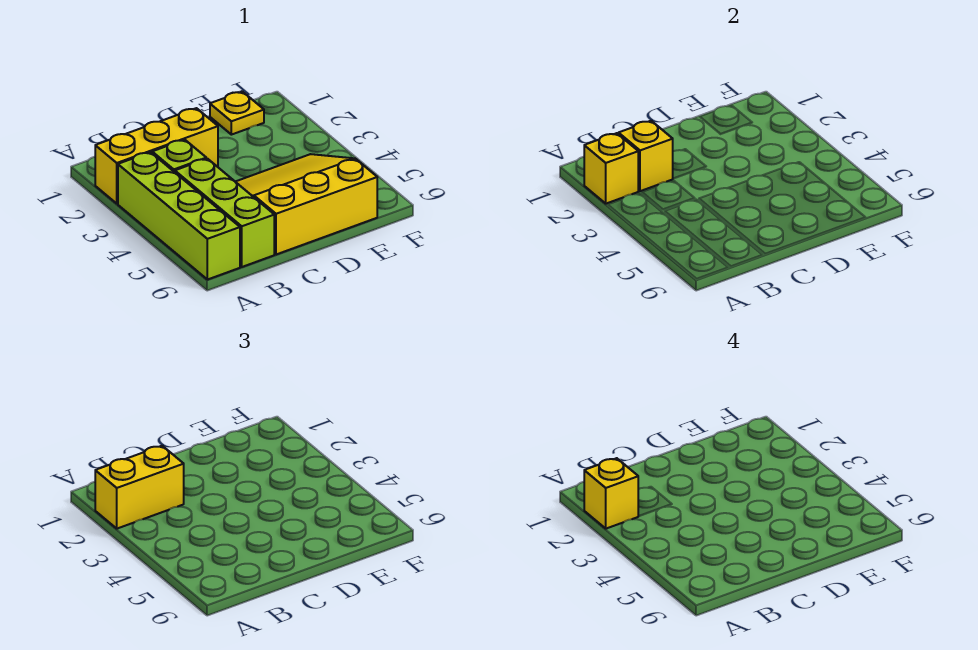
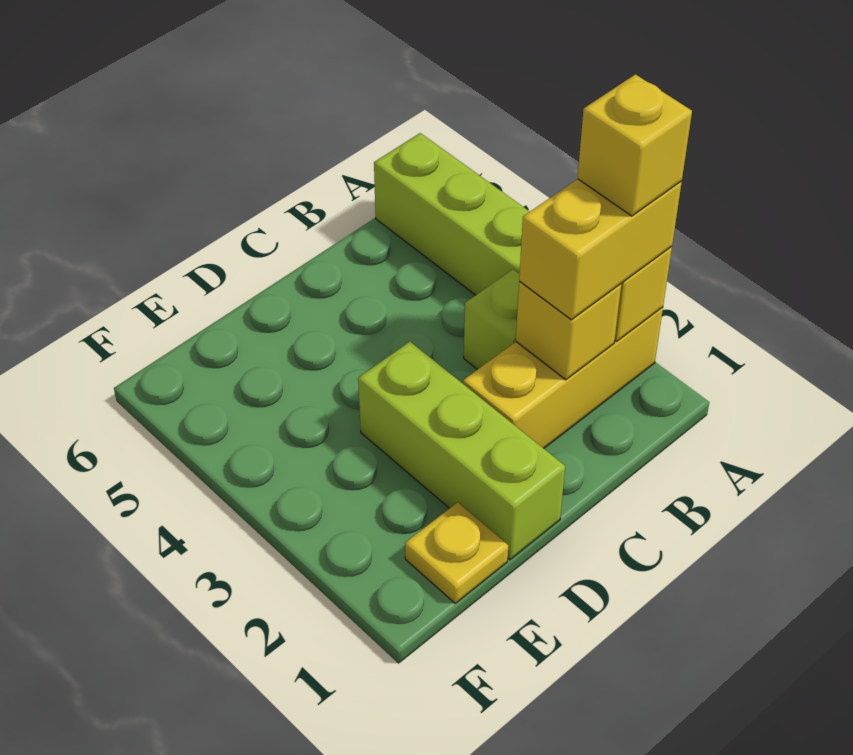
lime brick B4:B6 level 1 -> lime brick D1:D3 level 1
yellow slope C4:E6 level 1 top 6 -> none

